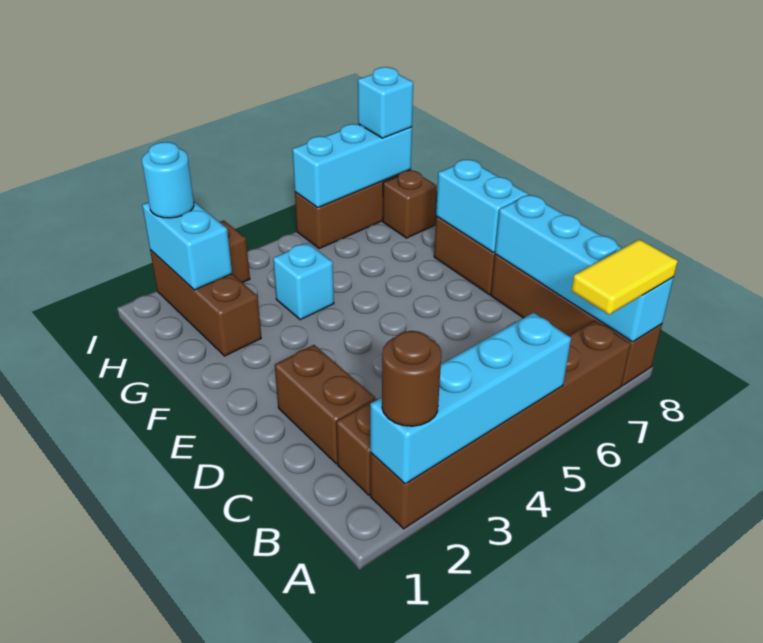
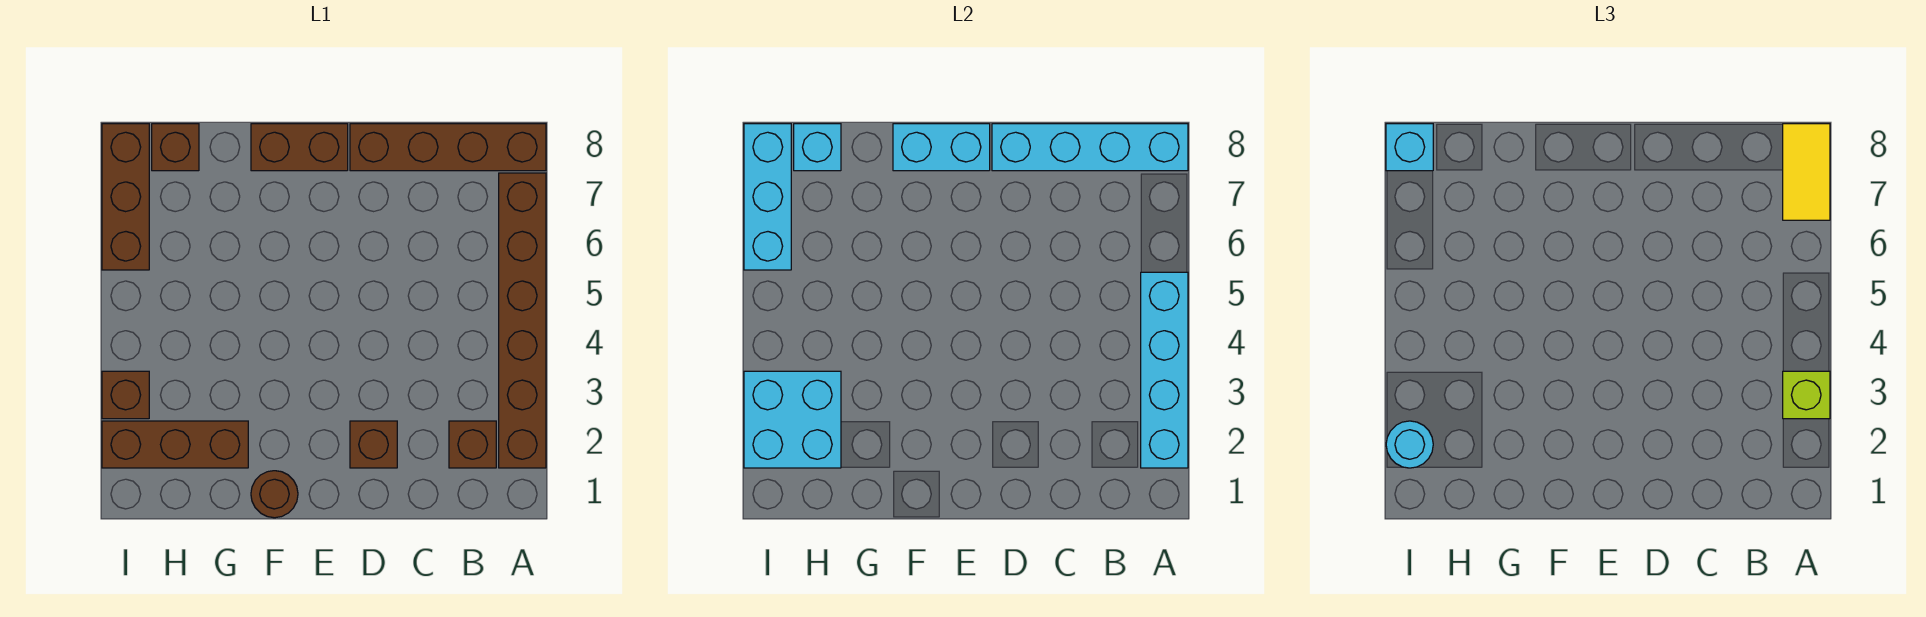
brown round brick A2 level 3 -> brown round brick F1 level 1
none -> lime brick A3 level 3
brown brick C2:D2 level 1 -> brown brick D2 level 1
cyan brick G4 level 1 -> cyan brick H8 level 2
cyan brick H2:I2 level 2 -> cyan brick H2:I3 level 2

